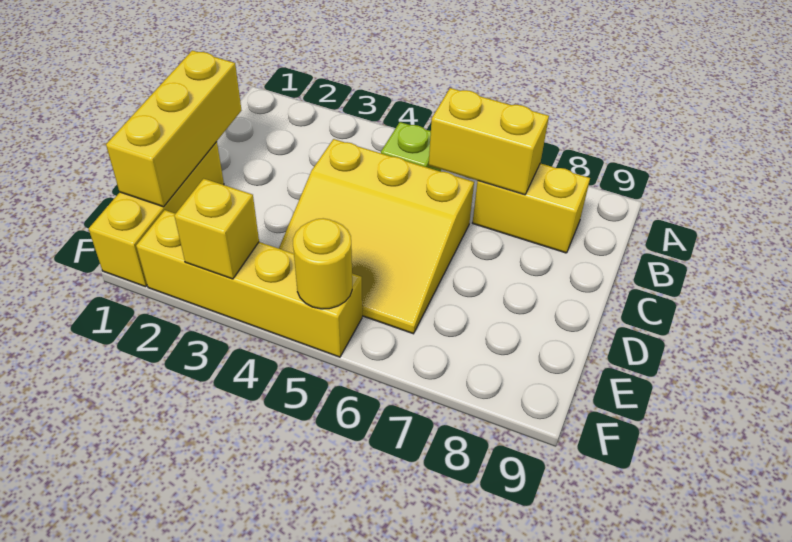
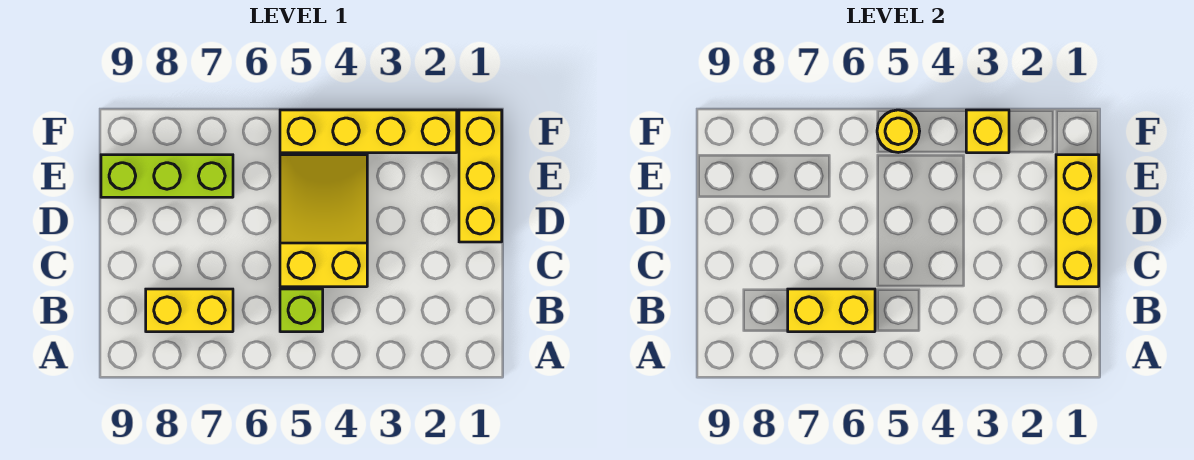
yellow slope C4:E6 level 1 top C -> yellow slope C4:E5 level 1 top C
none -> lime brick E7:E9 level 1

